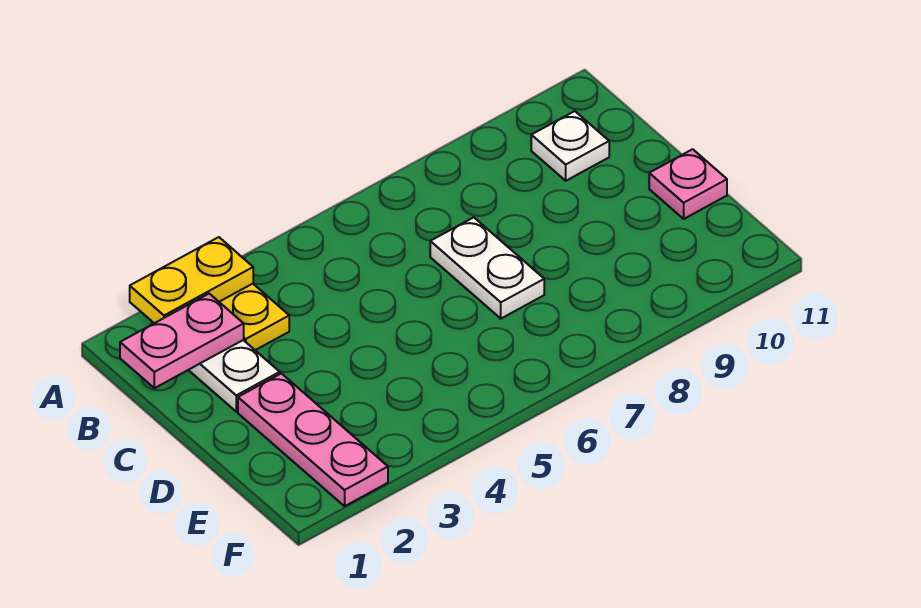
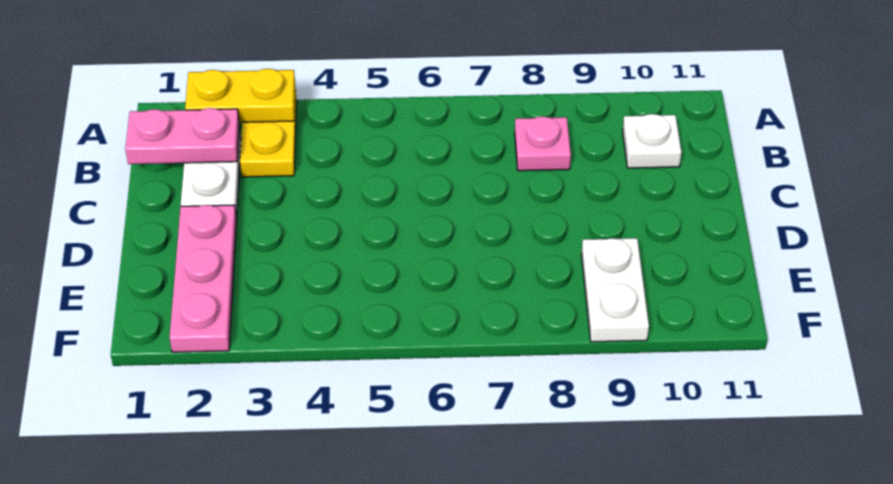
white plate C7:D7 level 1 -> white plate E9:F9 level 1
pink plate D11 level 1 -> pink plate B8 level 1

